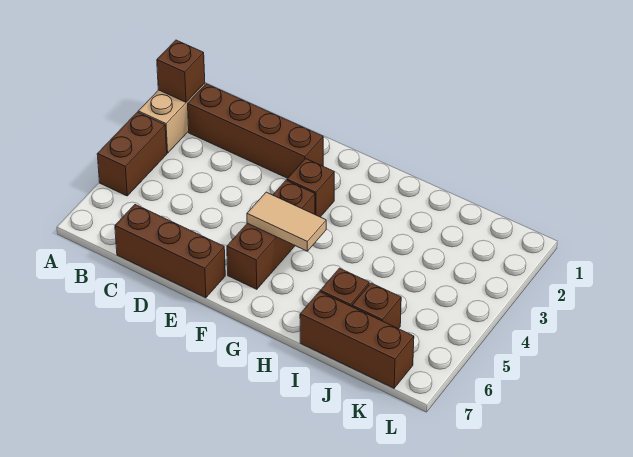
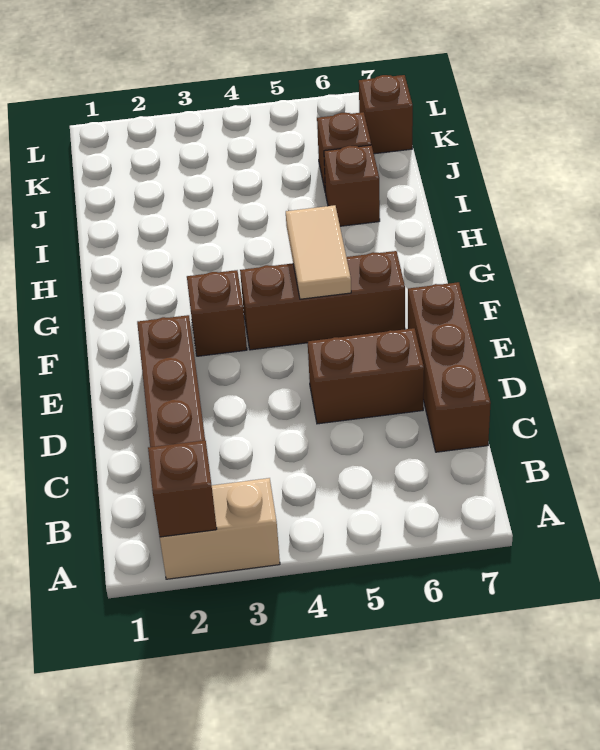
brown brick A4:A5 level 1 -> brown brick D5:D6 level 1
brown brick I7:K7 level 1 -> brown brick K7 level 1

